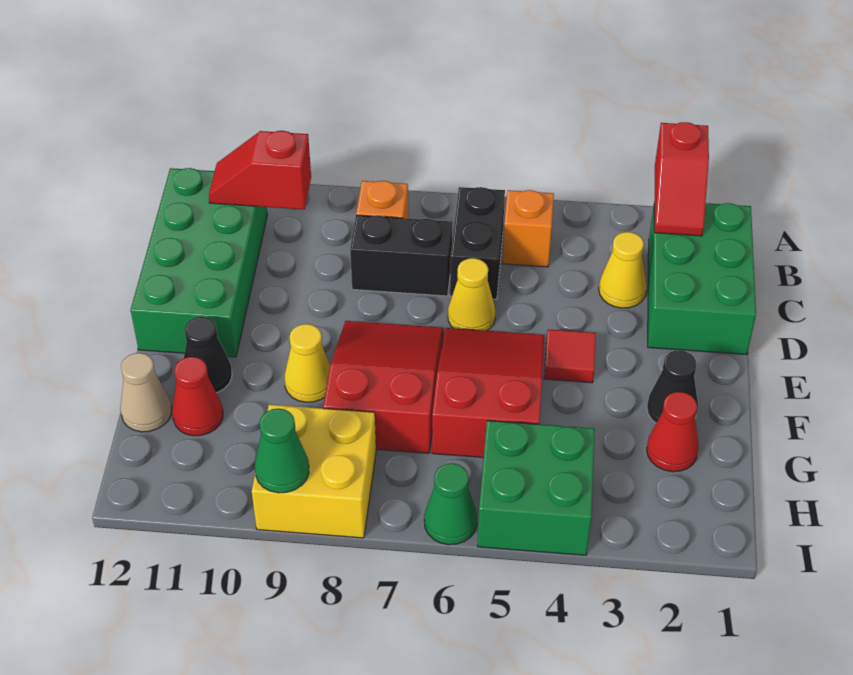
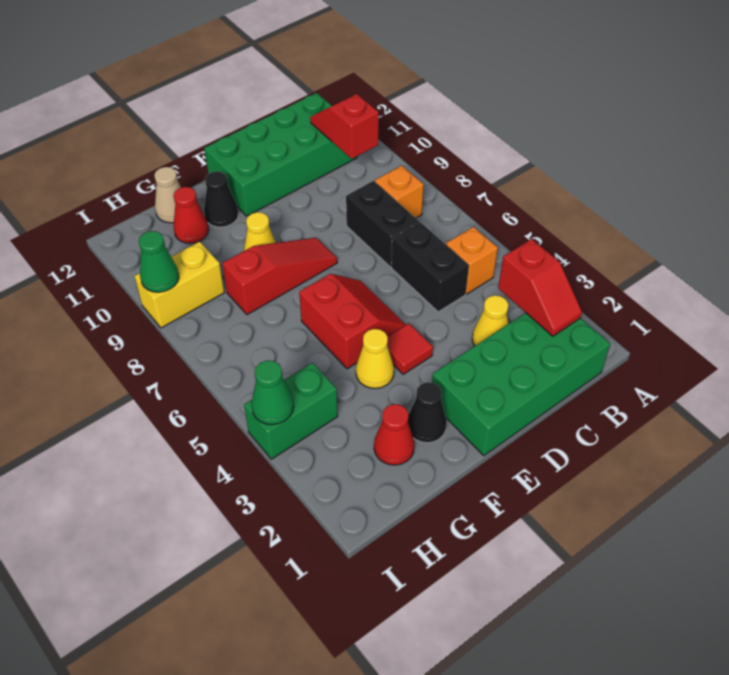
red slope A2:B2 level 2 top A -> red slope B2:B3 level 2 top 3
green brick B1:D2 level 1 -> green brick B1:E2 level 1
black brick B6:C6 level 1 -> black brick C5:C6 level 1
yellow cone D6 level 1 -> yellow cone F4 level 1
red slope E5:G6 level 1 top G -> red slope E5:F6 level 1 top F
red slope E7:G8 level 1 top G -> red slope E8:G8 level 1 top G
green brick H4:I5 level 1 -> green brick H4:I4 level 1
yellow brick H8:I9 level 1 -> yellow brick H9:I9 level 1
green cone I6 level 1 -> green cone I4 level 2

